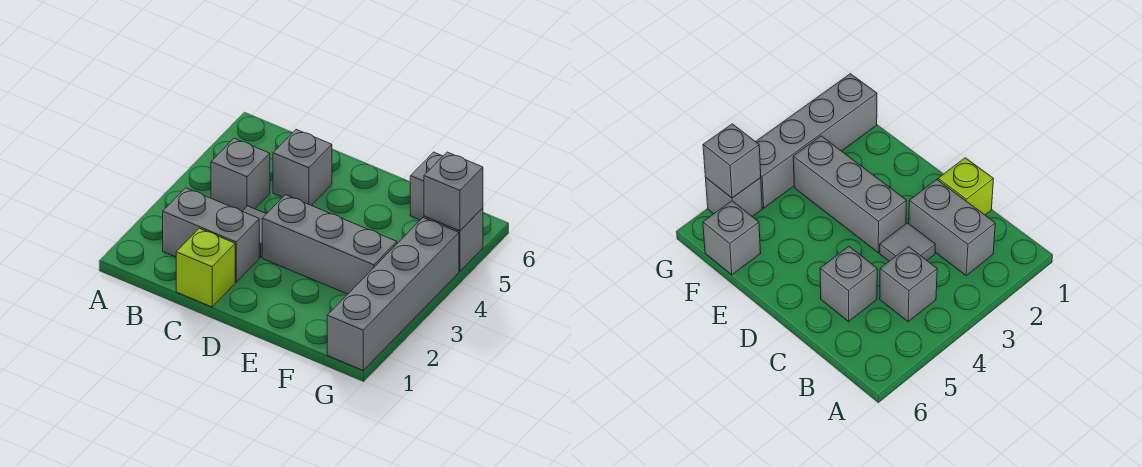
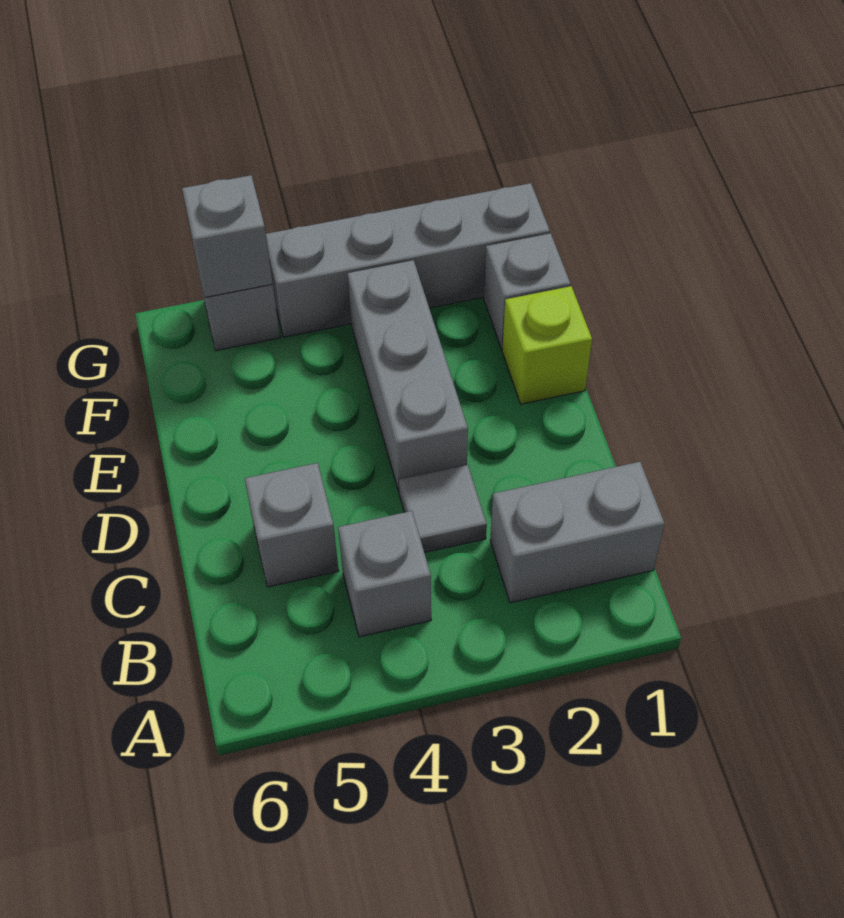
grey brick B2:C2 level 1 -> grey brick B1:B2 level 1
lime brick C1 level 1 -> lime brick E1 level 1
grey brick F6 level 1 -> grey brick F1 level 1

